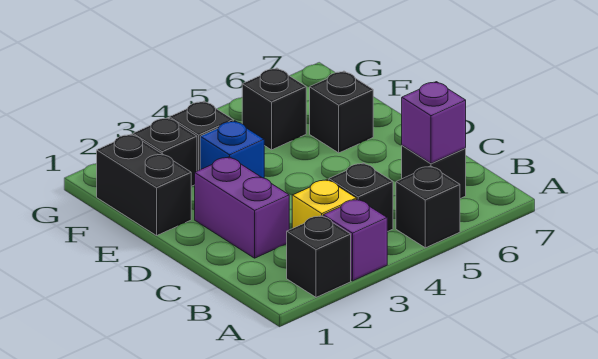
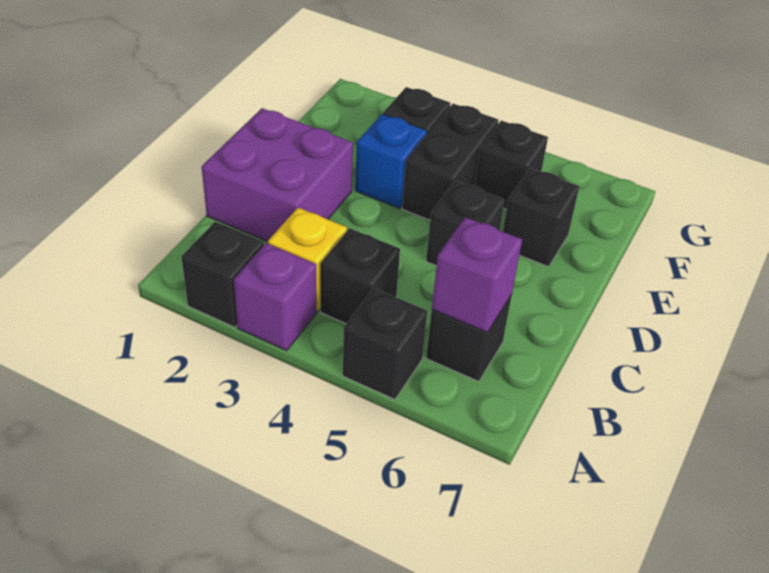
purple brick C2:D2 level 1 -> purple brick C1:D2 level 1
black brick E1:F1 level 1 -> black brick E4:F4 level 1
black brick F2 level 1 -> black brick D5 level 1

